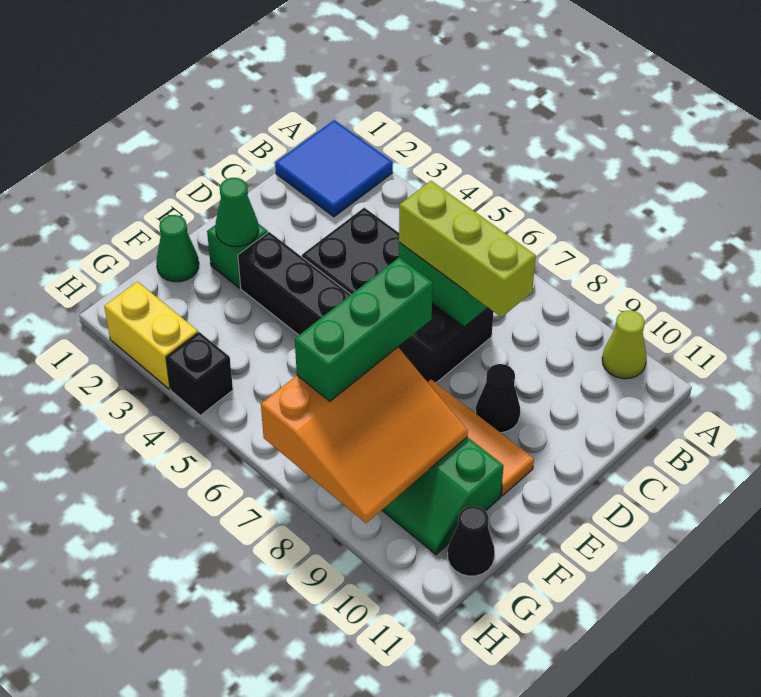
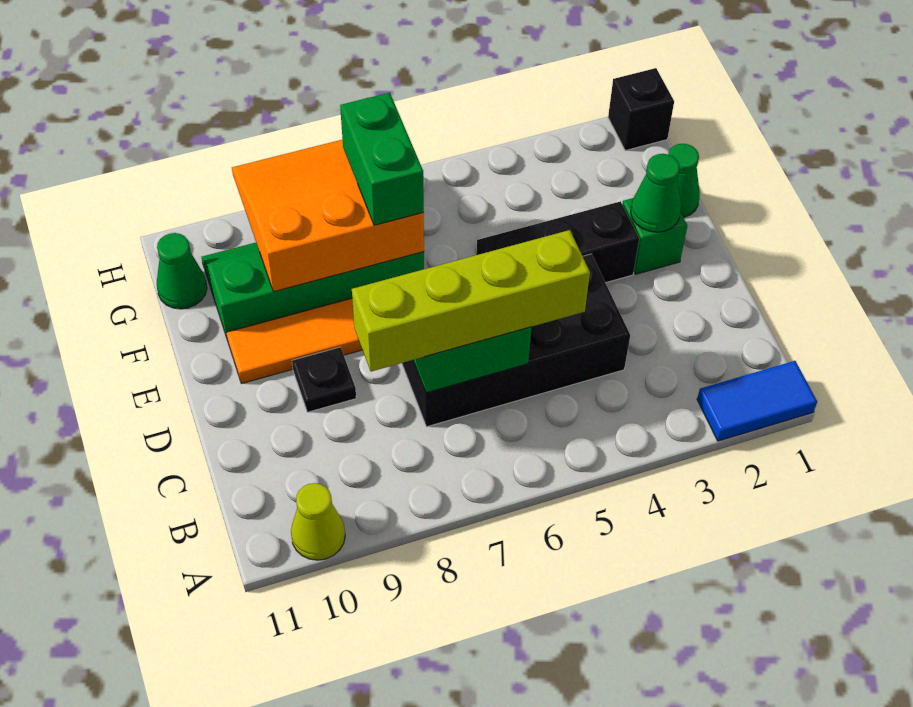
blue tile A1:B2 level 1 -> blue tile A1:A2 level 1
lime brick C6:C8 level 3 -> lime brick C5:C8 level 3
black cone D9 level 1 -> black plate D9 level 1
green brick E7:G7 level 3 -> green brick F7:G7 level 3
orange slope F7:H9 level 2 top 7 -> orange slope F7:H9 level 2 top F
black cone G11 level 1 -> green cone G11 level 1
yellow brick H2:H3 level 1 -> none
black brick H4 level 1 -> black brick H1 level 1

